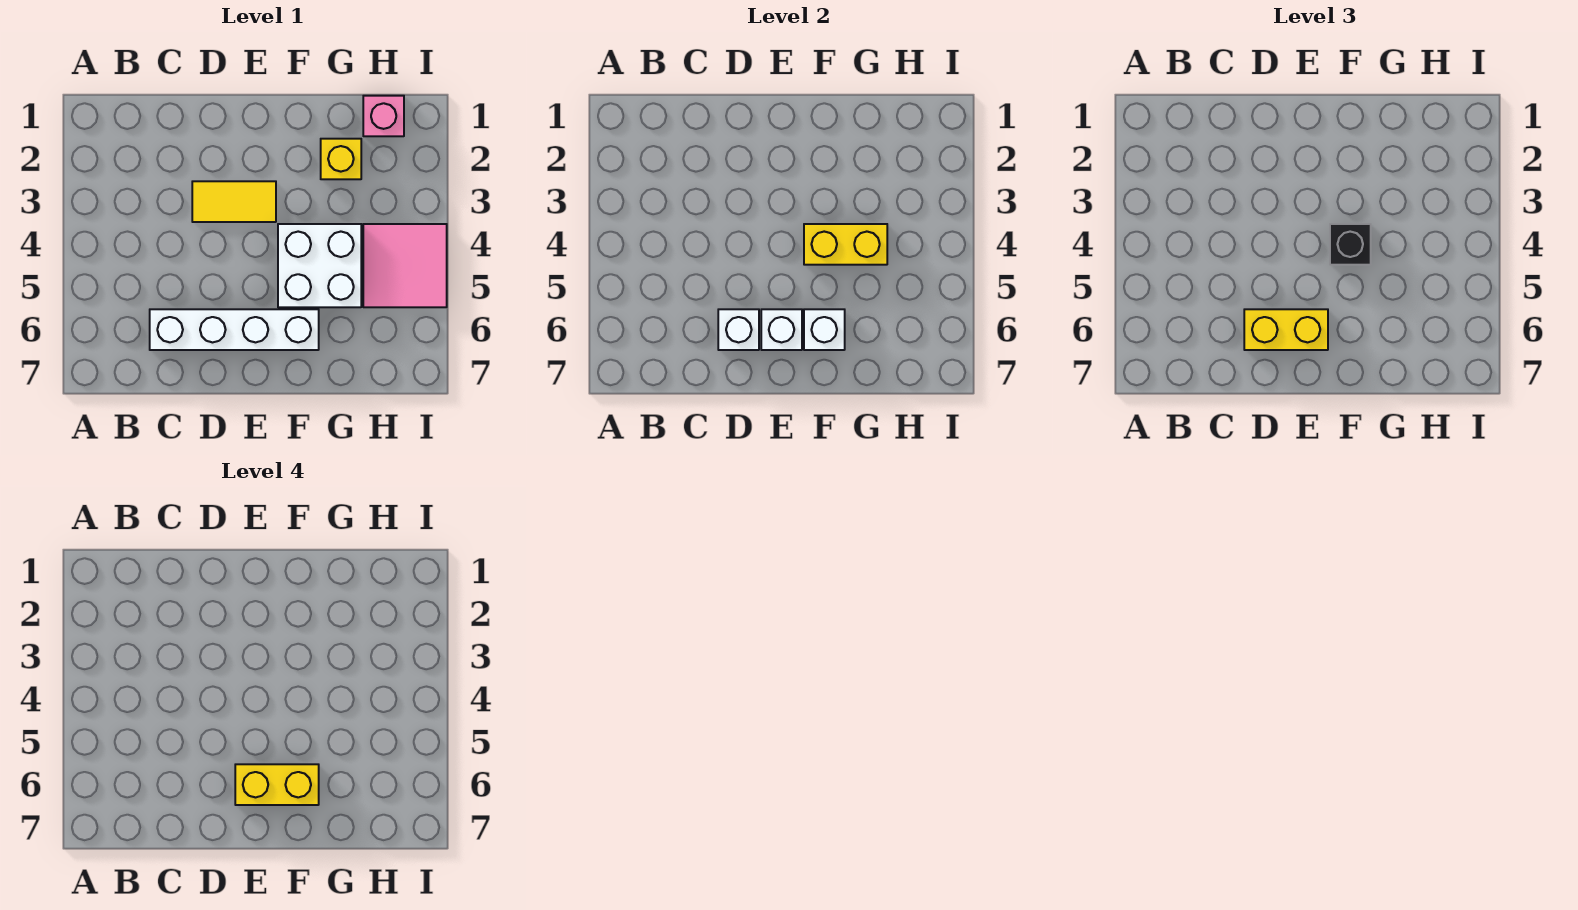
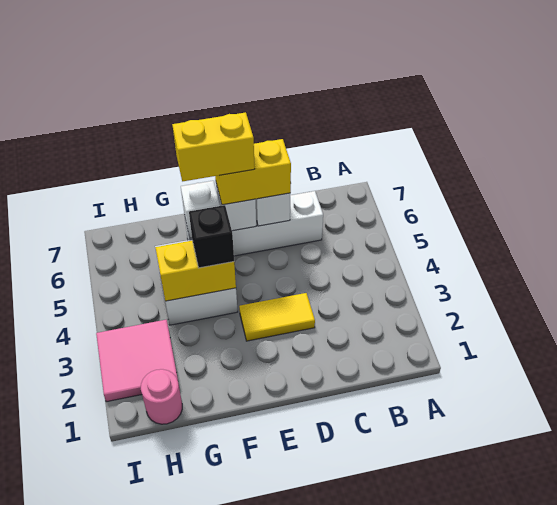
yellow brick G2 level 1 -> none
pink brick H1 level 1 -> pink round brick H1 level 1
pink tile H4:I5 level 1 -> pink tile H2:I3 level 1

